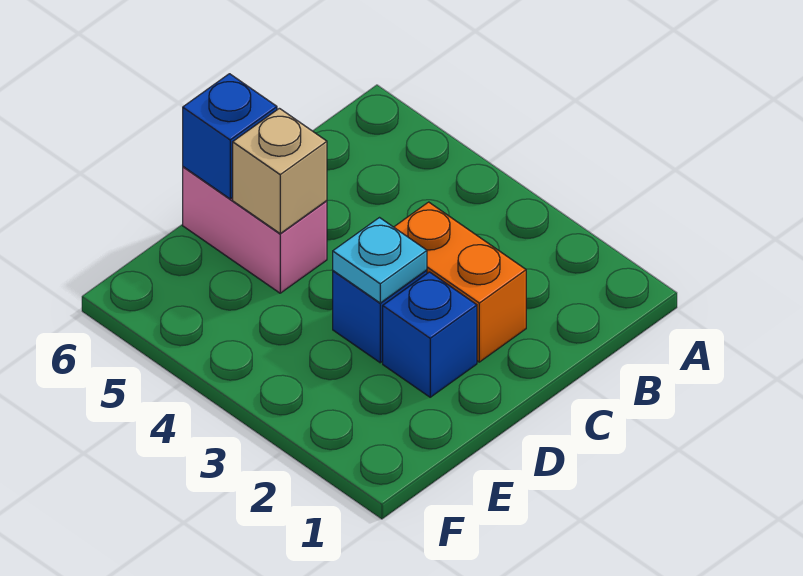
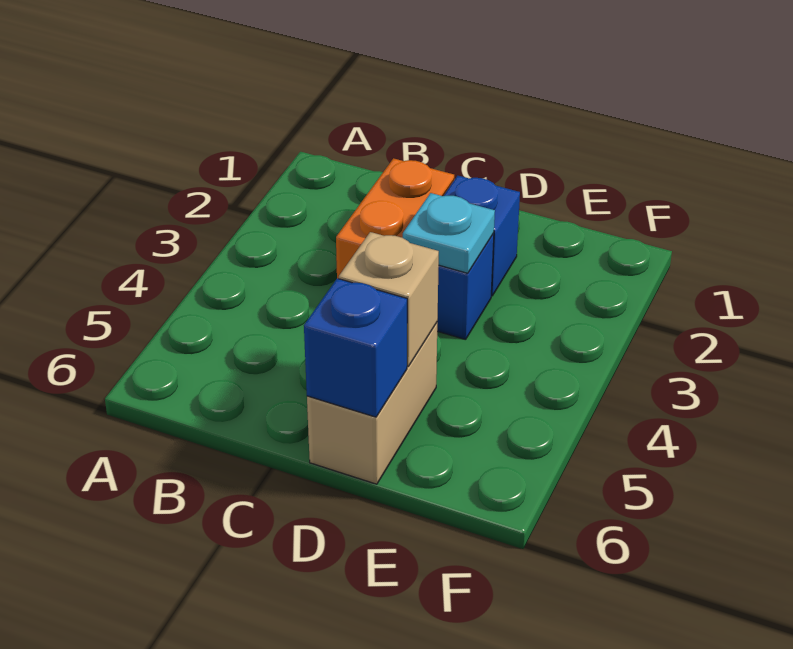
pink brick D5:D6 level 1 -> tan brick D5:D6 level 1

